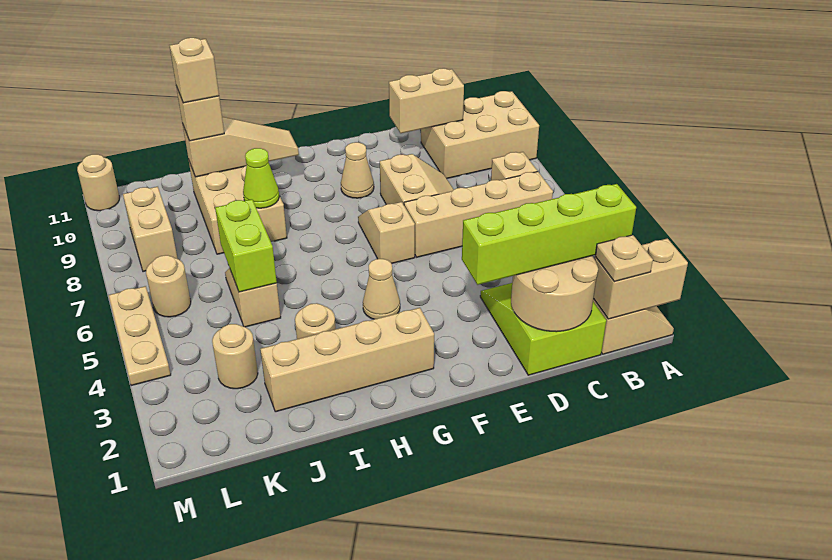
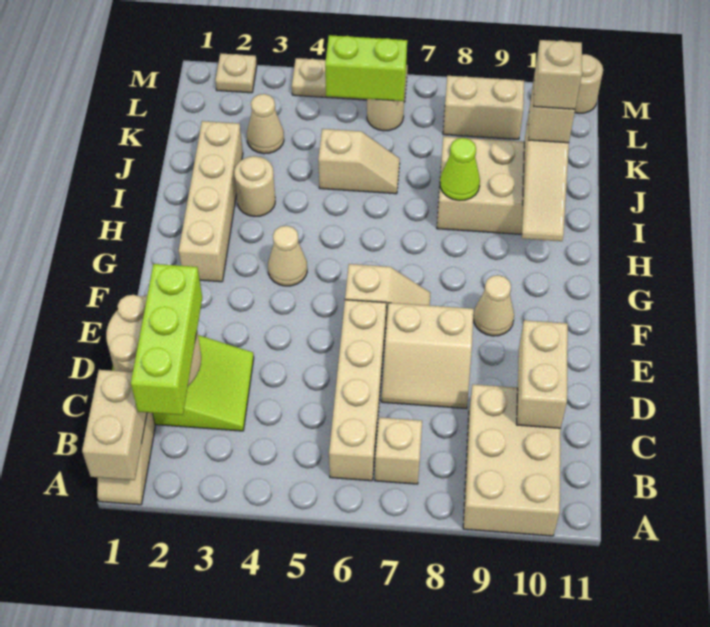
tan plate B1 level 3 -> tan plate M2 level 1
lime brick B2:E2 level 3 -> lime brick B2:D2 level 3
lime brick J5:J6 level 2 -> lime brick L5:L6 level 2
tan round brick K3 level 1 -> tan cone K3 level 1

